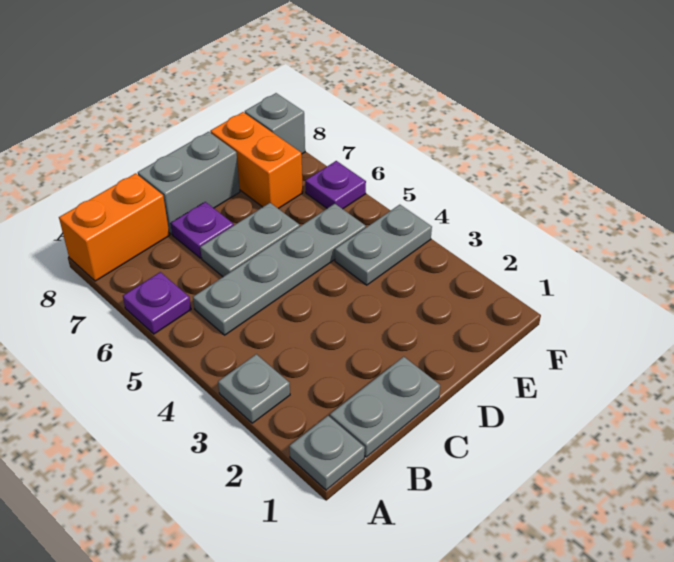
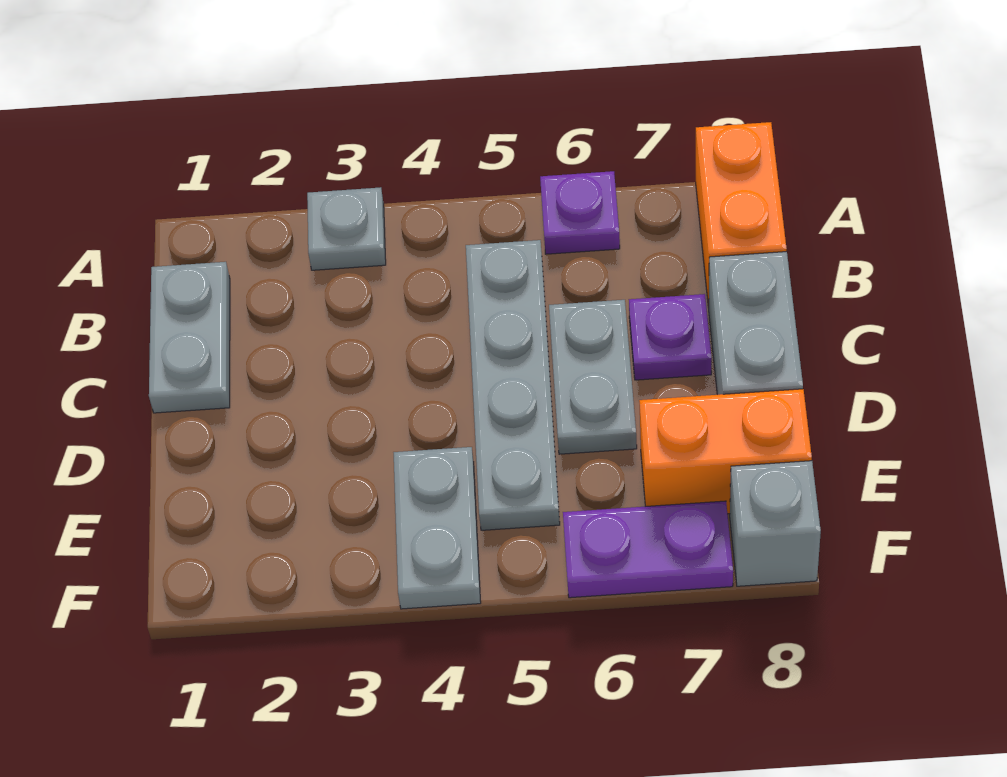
grey plate A1 level 1 -> none
purple plate F6 level 1 -> purple plate F6:F7 level 1

